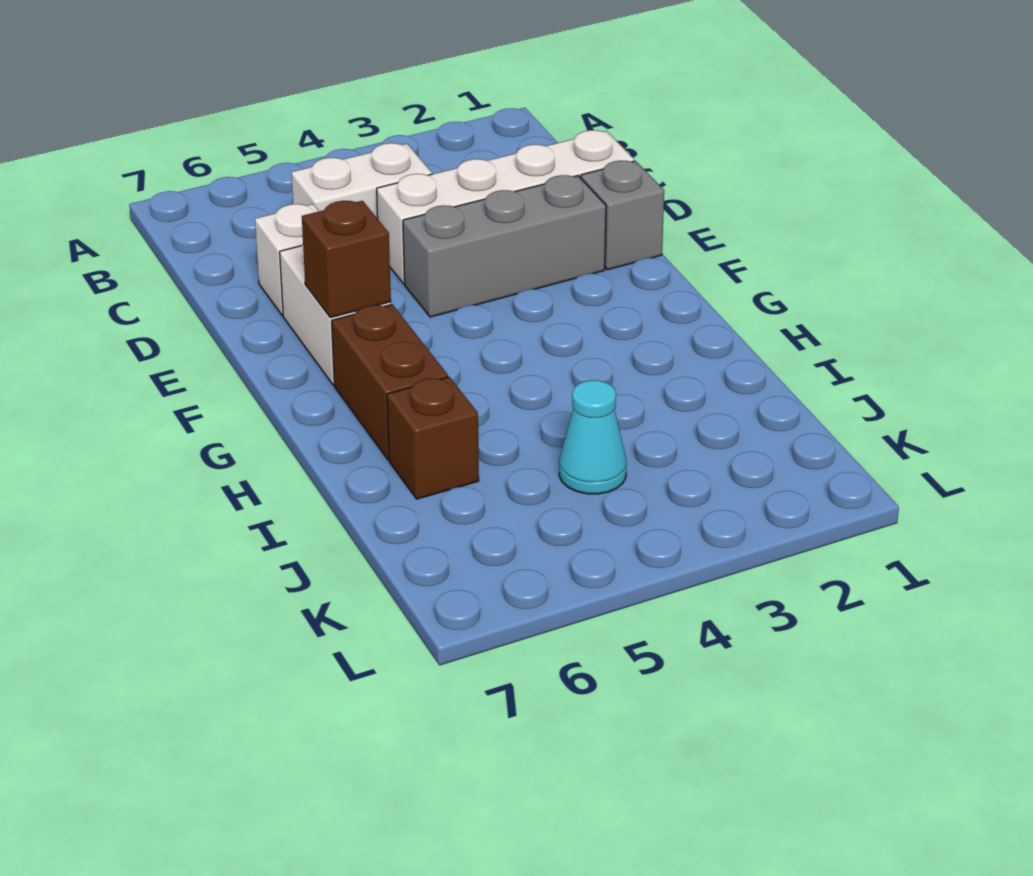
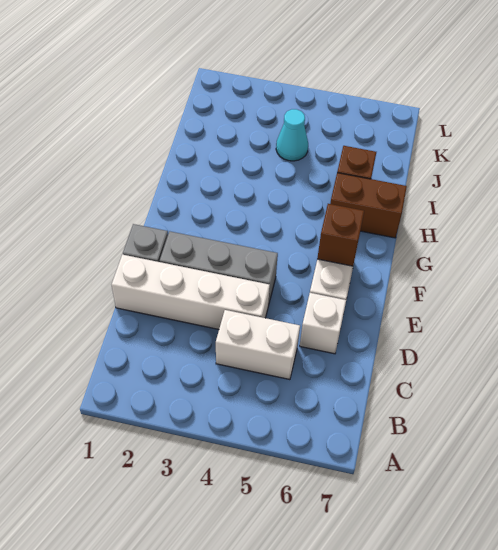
brown brick G6:H6 level 1 -> brown brick H6:H7 level 1

